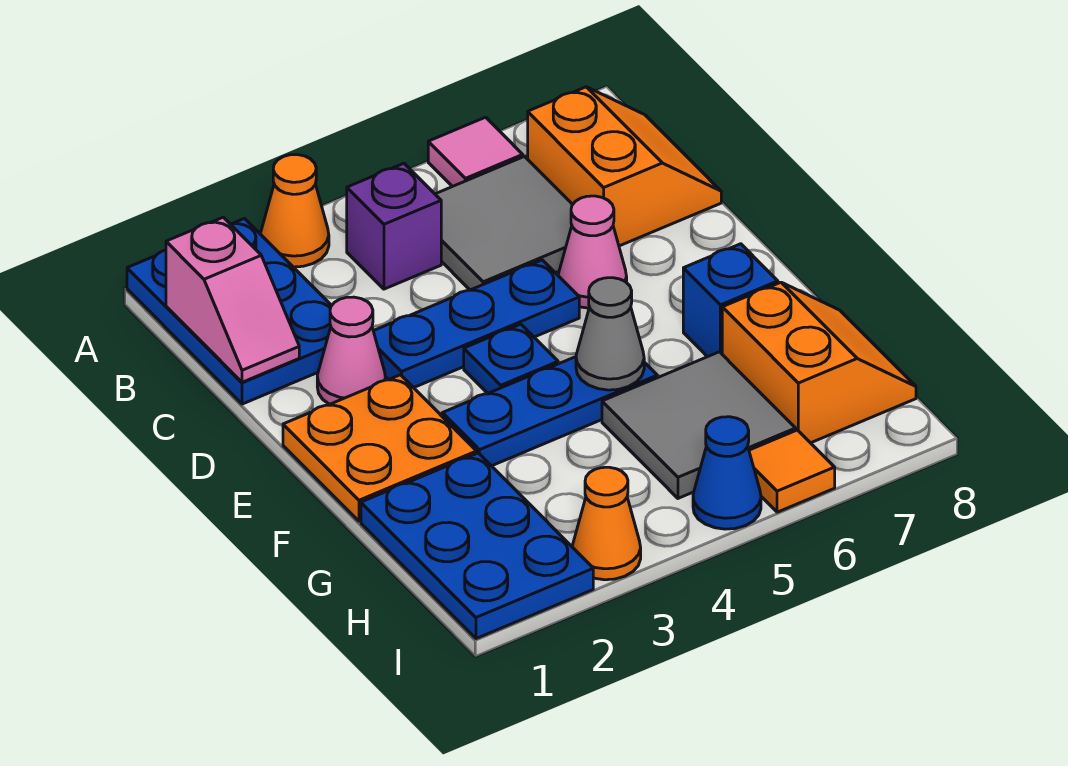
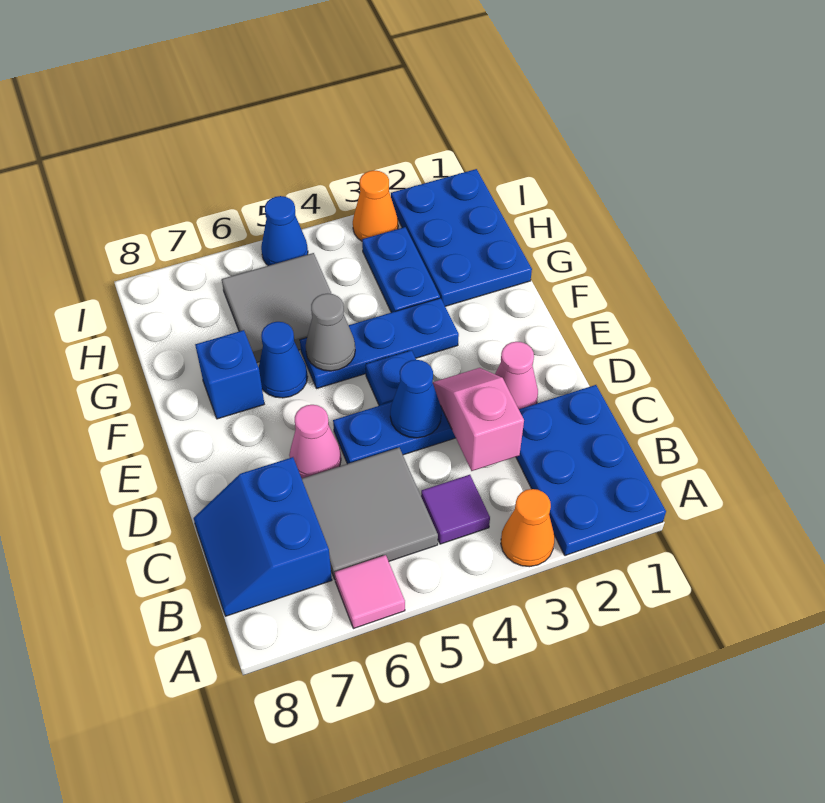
pink slope B1:C1 level 2 top B -> pink slope C3:D3 level 2 top C
purple brick B4 level 1 -> purple tile B4 level 1
orange slope B7:C8 level 1 top 7 -> blue slope B7:C8 level 1 top 7
none -> blue cone D4 level 2
orange plate E1:F2 level 1 -> none
none -> blue cone F6 level 1
none -> blue plate G3:H3 level 1
orange slope G7:H8 level 1 top 7 -> none
orange tile I6 level 1 -> none

